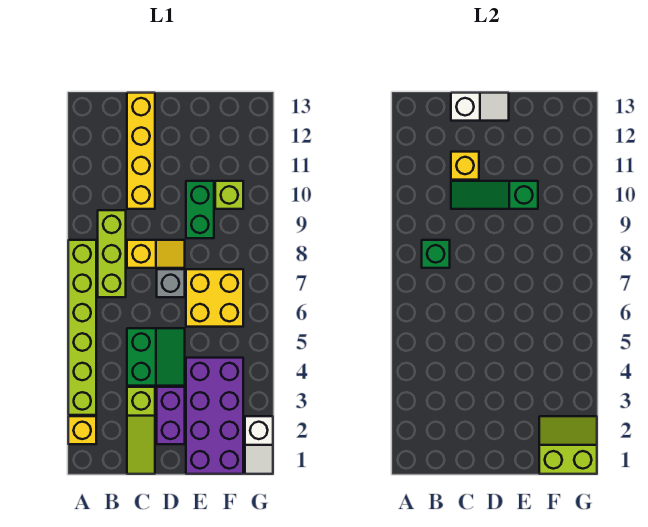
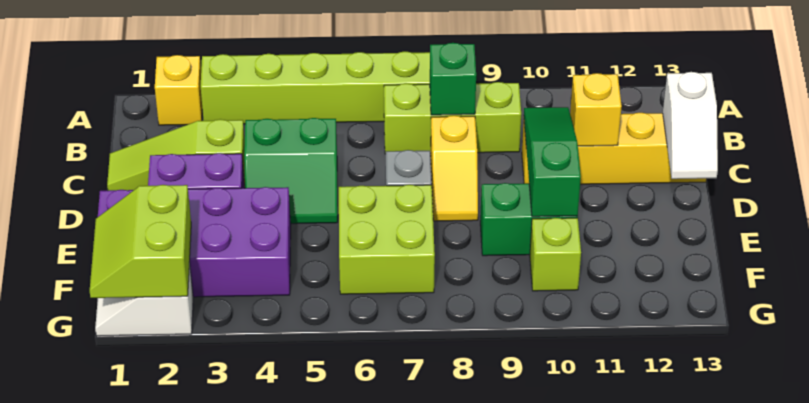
yellow brick E6:F7 level 1 -> lime brick E6:F7 level 1
lime slope F1:G2 level 2 top 1 -> lime slope F1:G2 level 2 top 2

